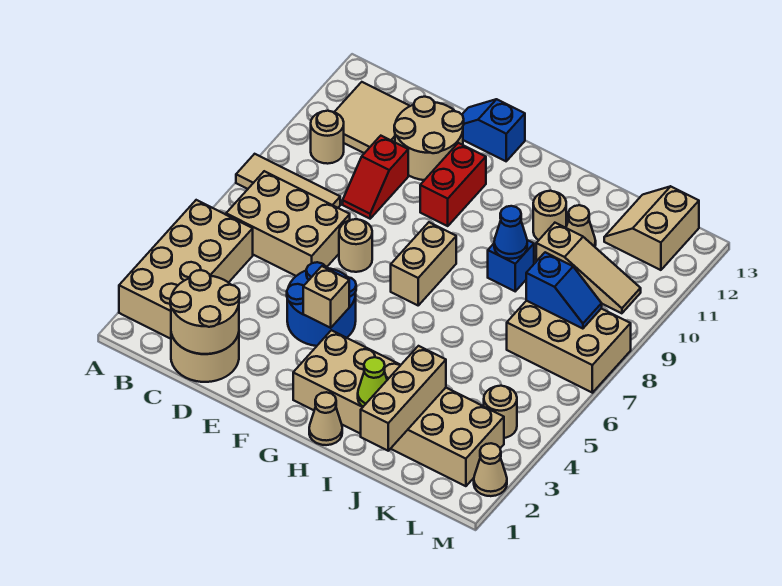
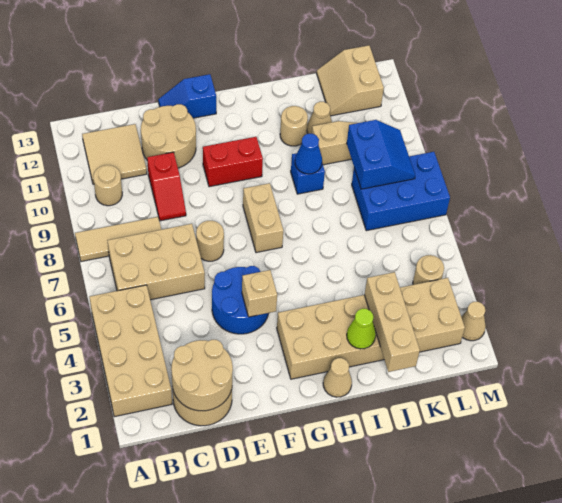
red brick F10:F11 level 1 -> red brick F10:G10 level 1
tan brick K7:M8 level 1 -> blue brick K7:M8 level 1
blue slope K8:L8 level 2 top K -> blue slope K8:L9 level 2 top K

